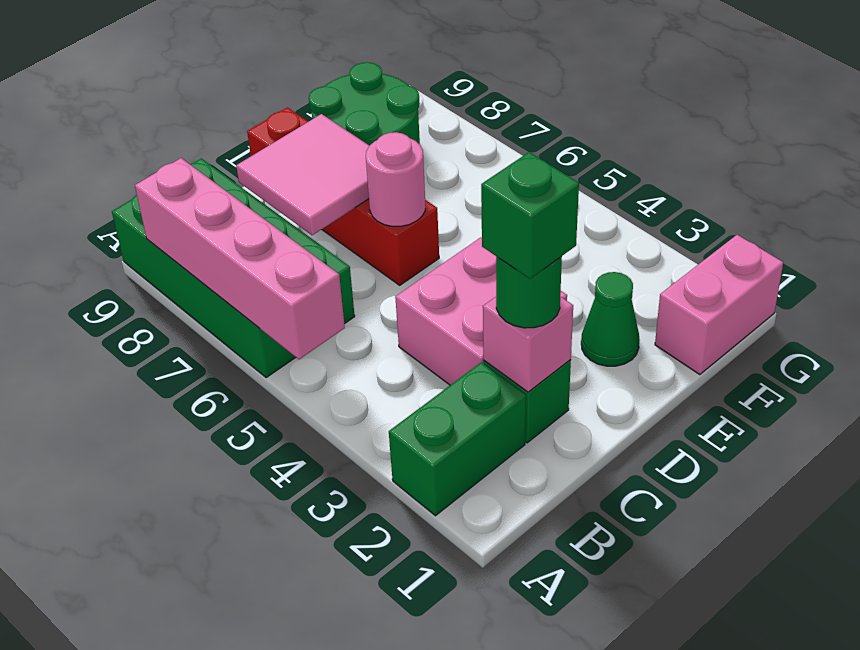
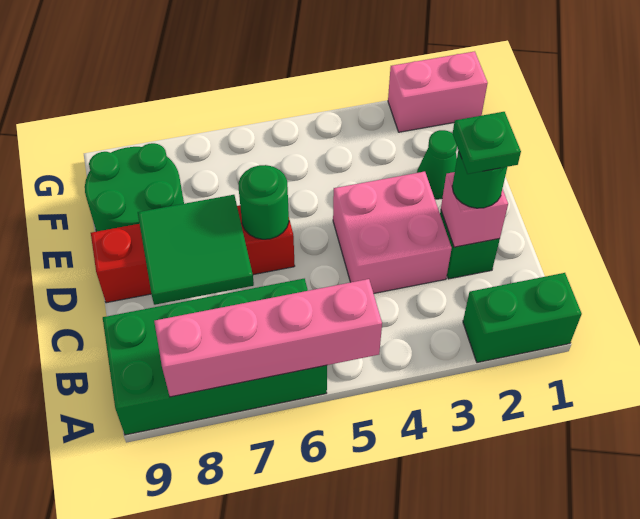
green brick A2:B2 level 1 -> green brick A1:A2 level 1
green brick C2 level 4 -> green plate C2 level 4
pink tile C7:D8 level 2 -> green tile C7:D8 level 2
pink round brick D6 level 2 -> green round brick D6 level 2
pink brick F1:G1 level 1 -> pink brick G1:G2 level 1

